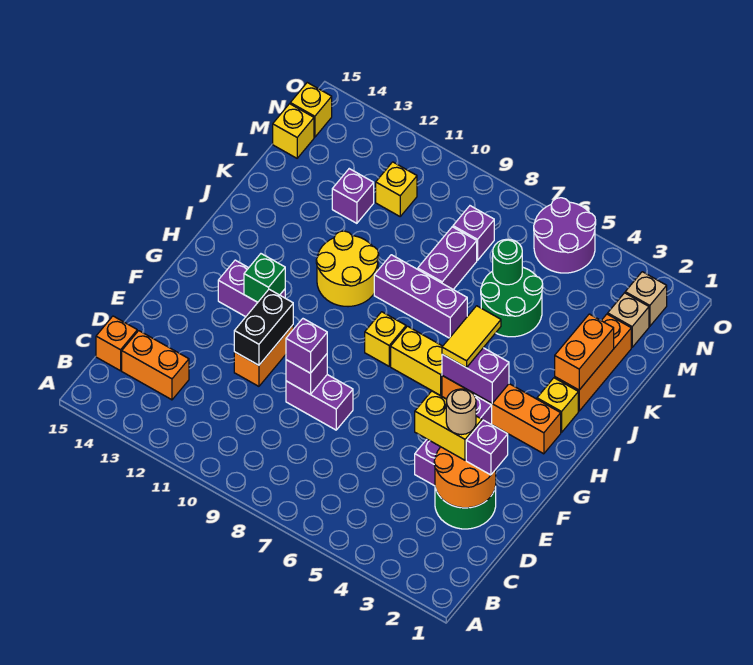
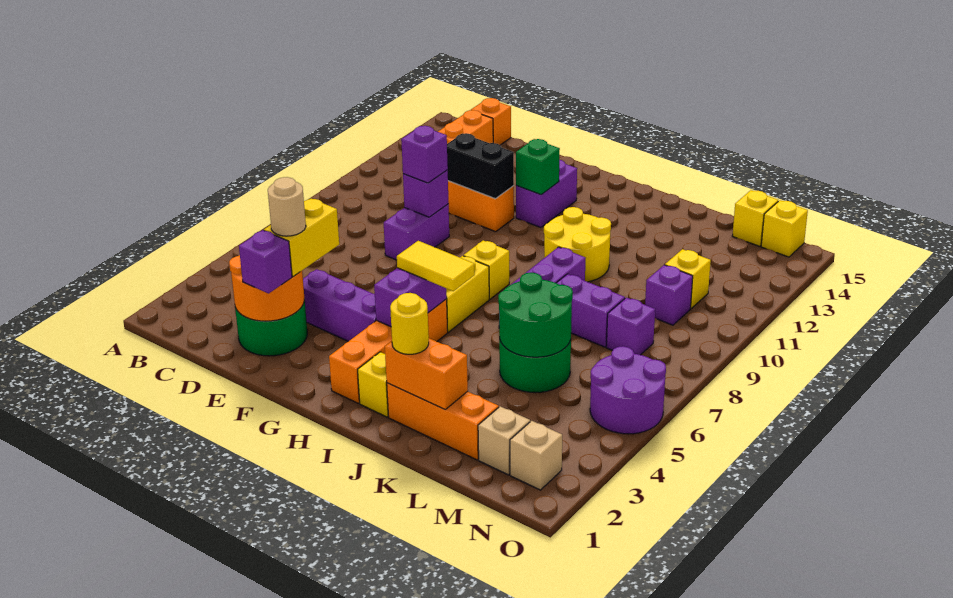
none -> yellow round brick J2 level 3
green round brick L6 level 2 -> green round brick K5:L6 level 2
purple brick L12 level 1 -> purple brick M10 level 1

